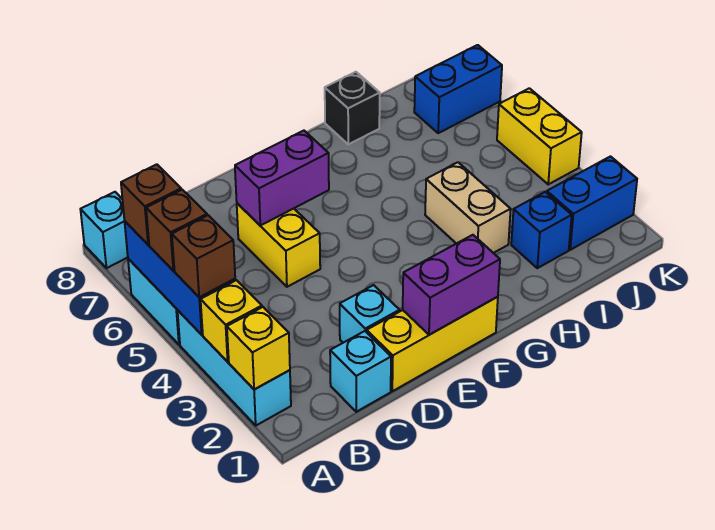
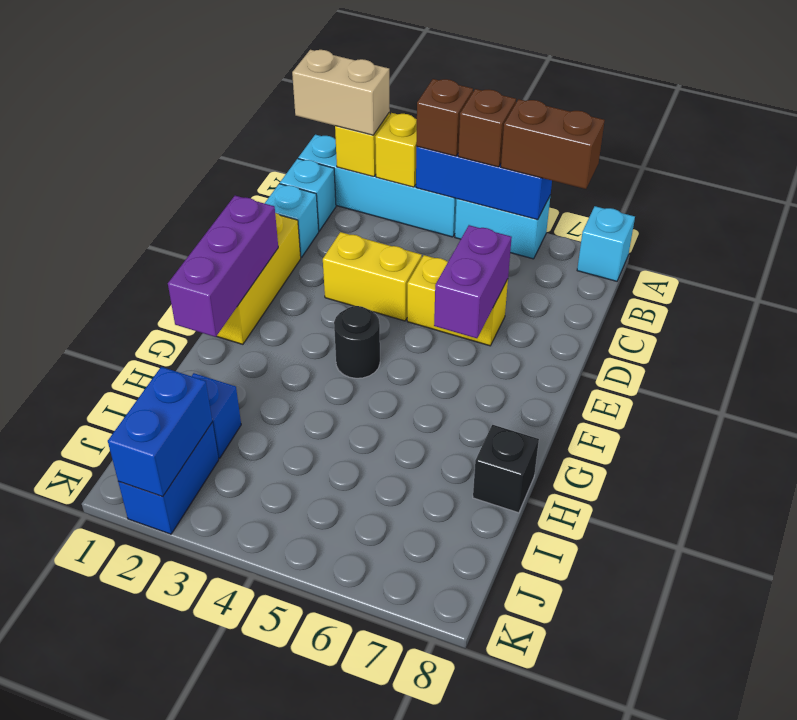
cyan brick A2:A4 level 1 -> cyan brick A1:A4 level 1
brown brick A6 level 3 -> brown brick A6:A7 level 3
cyan brick D2 level 1 -> cyan brick B1 level 1
purple brick E1:F1 level 2 -> purple brick E1:G1 level 2
none -> black round brick F4 level 1
tan brick H3:H4 level 1 -> tan brick A1:A2 level 3
blue brick J7:K7 level 1 -> blue brick J2:K2 level 2
yellow brick K4:K5 level 1 -> yellow brick D3:D4 level 1

